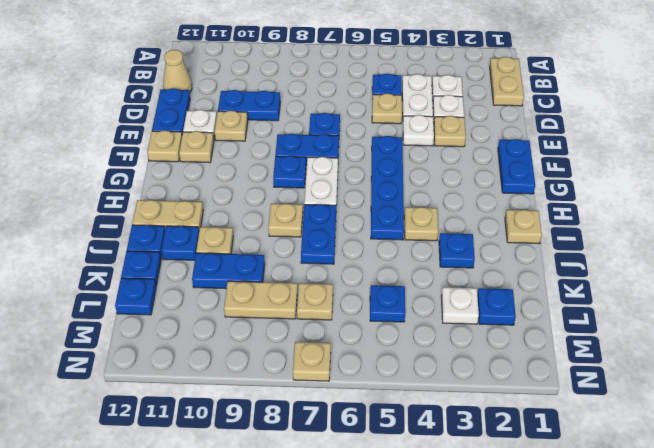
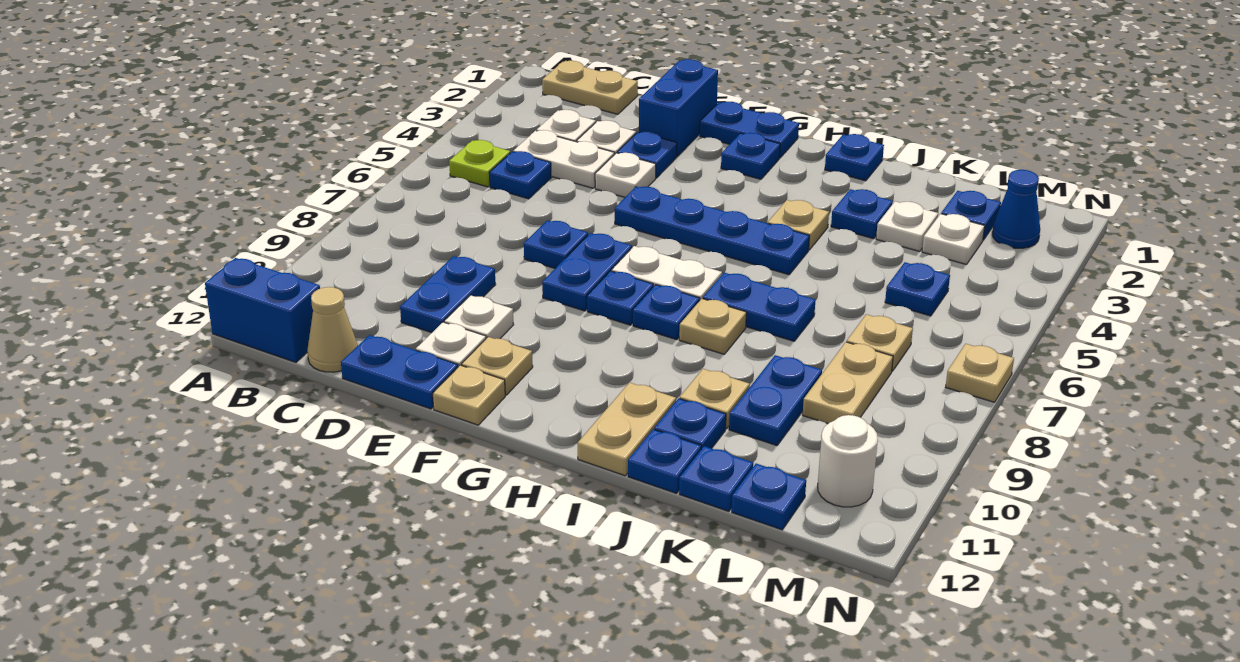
none -> blue brick A12:B12 level 1
none -> lime plate B5 level 1
tan plate D5 level 1 -> none
none -> blue brick E1:E2 level 1
tan plate E3 level 1 -> blue plate E3 level 1
tan plate E10 level 1 -> white plate E10 level 1
none -> blue plate G2 level 1
none -> blue plate H8 level 1
tan plate I1 level 1 -> blue plate I1 level 1
none -> white plate K3 level 1
none -> blue cone M2 level 1
none -> white round brick M11 level 1

